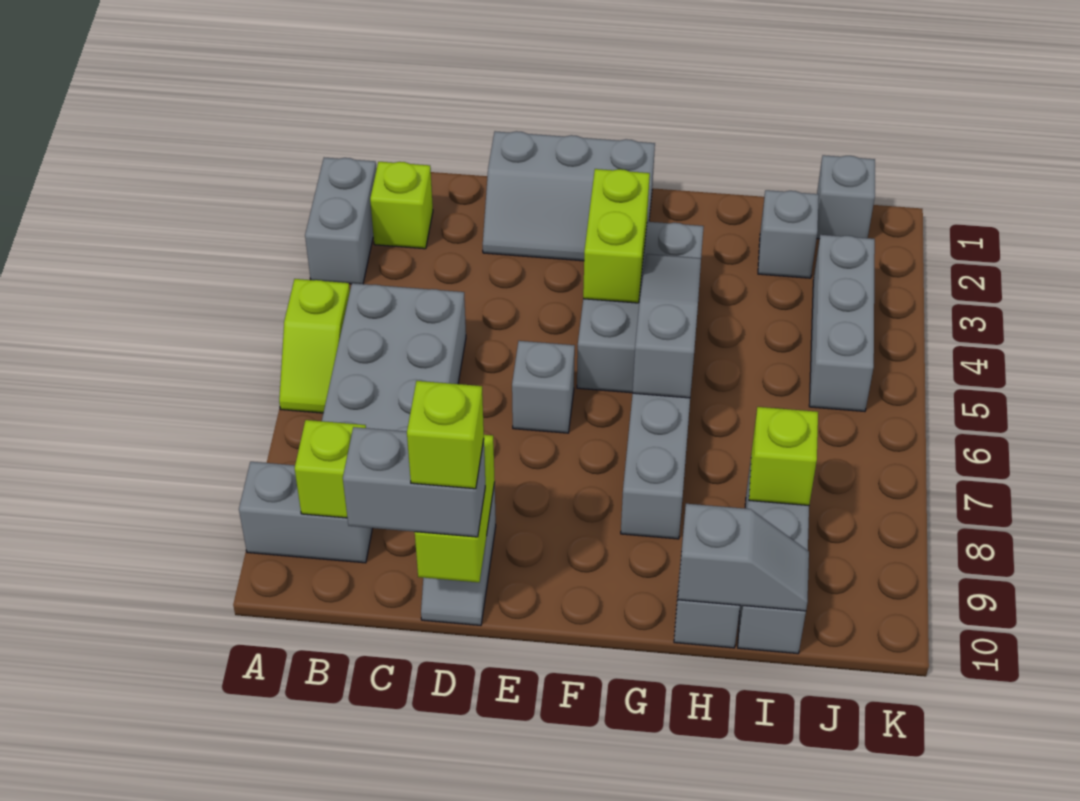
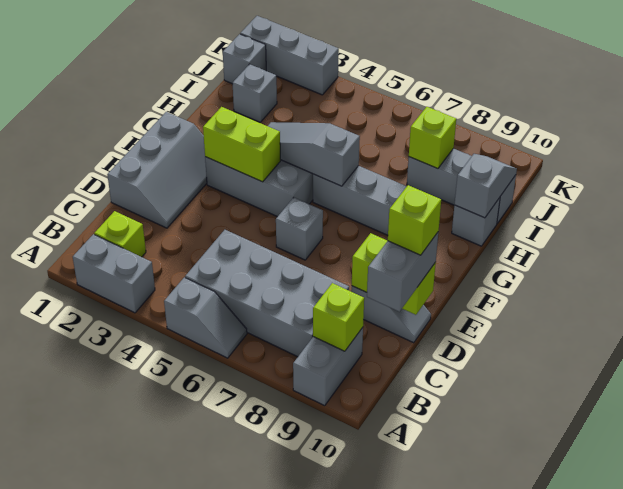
lime slope A5:A6 level 1 top 5 -> grey slope A5:A6 level 1 top 5
grey brick J3:J5 level 1 -> grey brick K1:K3 level 1

